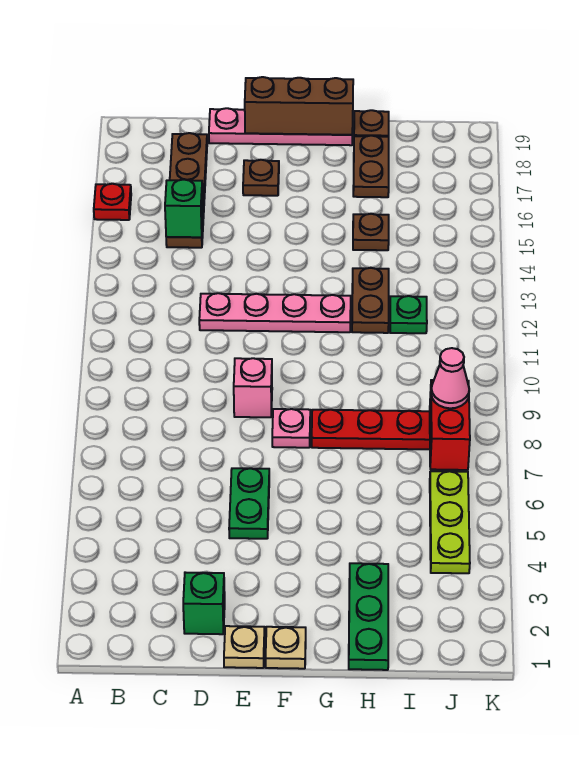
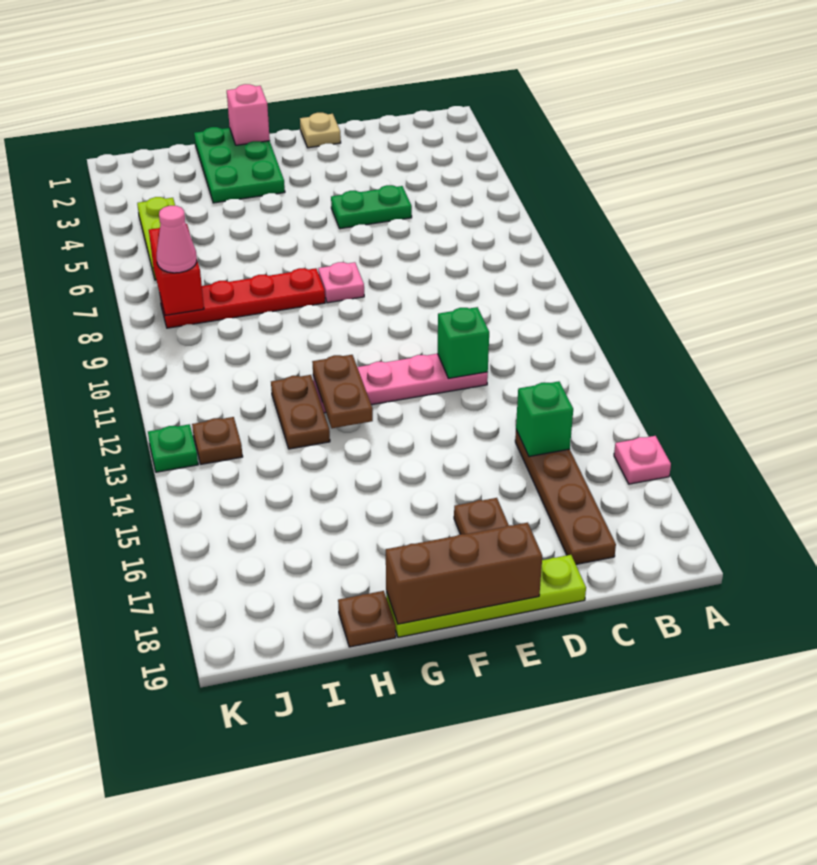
red plate A16 level 1 -> pink plate A16 level 1
green brick D2 level 1 -> green brick D12 level 2
pink plate D19:G19 level 1 -> lime plate D19:G19 level 1
green plate E5:E6 level 1 -> green plate D5:E5 level 1
pink brick E9 level 1 -> pink brick G1 level 2
tan plate F1 level 1 -> none
green plate H1:H3 level 1 -> green plate G1:H3 level 1
brown plate H15 level 1 -> brown plate J13 level 1
brown plate H17:H18 level 1 -> brown plate G12:G13 level 2
green plate I12 level 1 -> green plate K13 level 1

